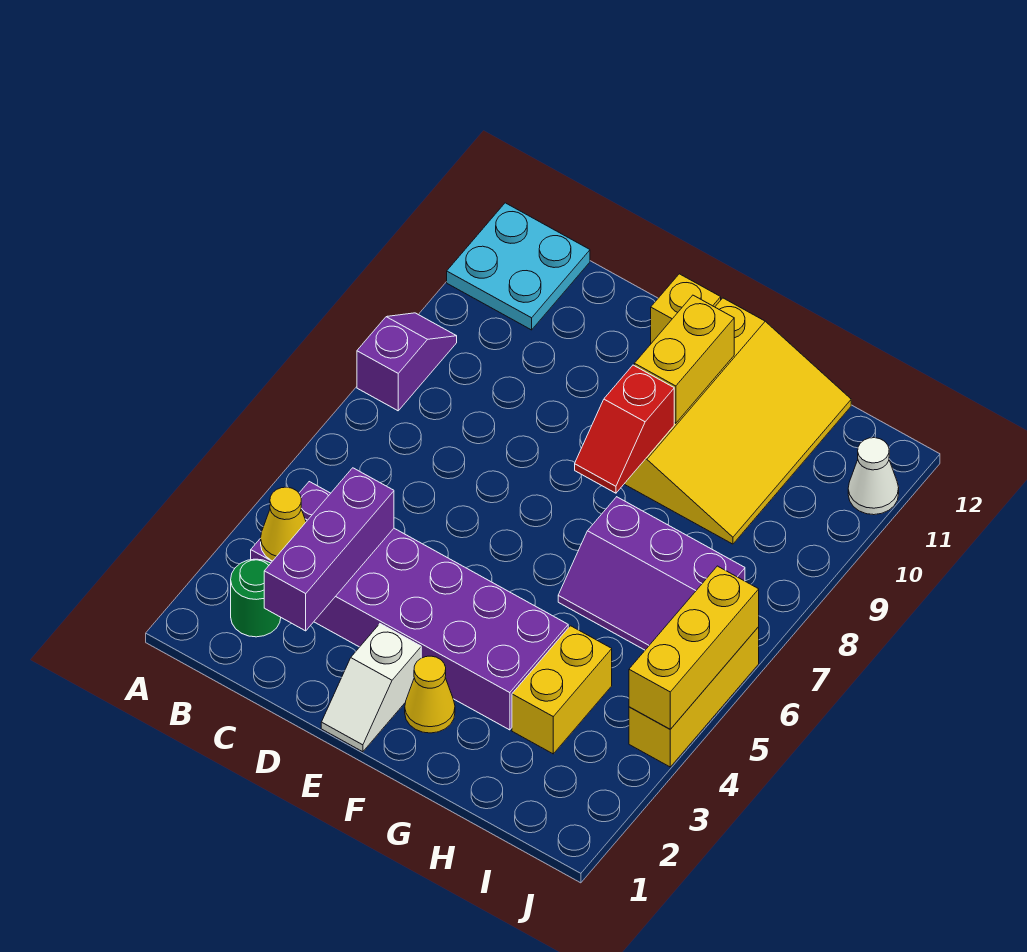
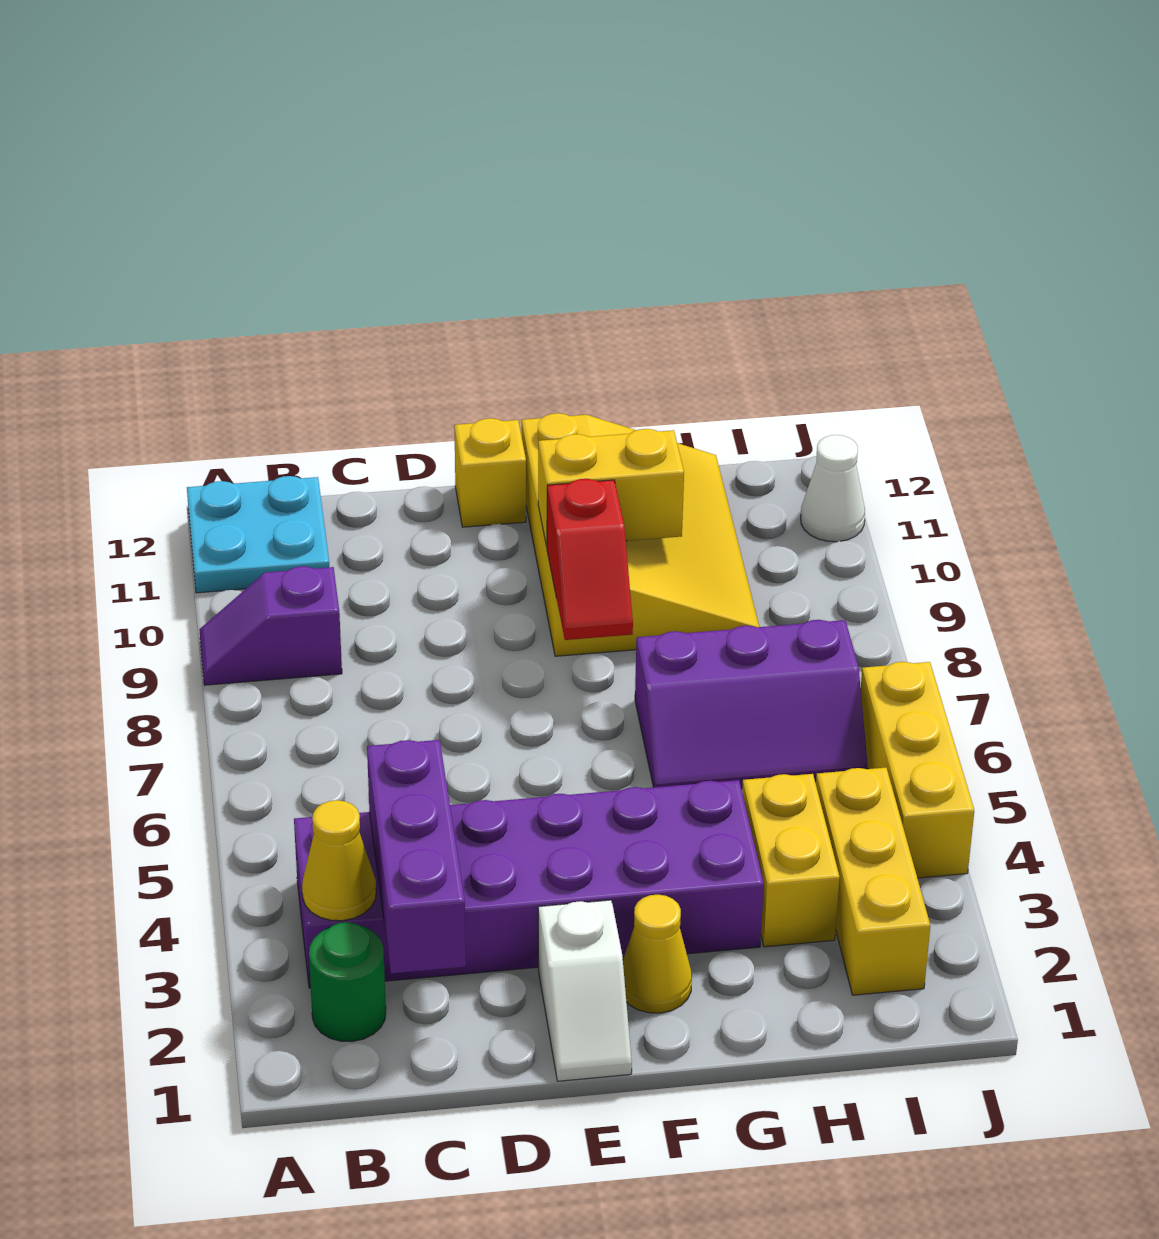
purple slope A8:A9 level 1 top 8 -> purple slope A9:B9 level 1 top B
yellow brick F10:F11 level 2 -> yellow brick F10:G10 level 2
yellow brick J4:J6 level 2 -> yellow brick I2:I4 level 1

